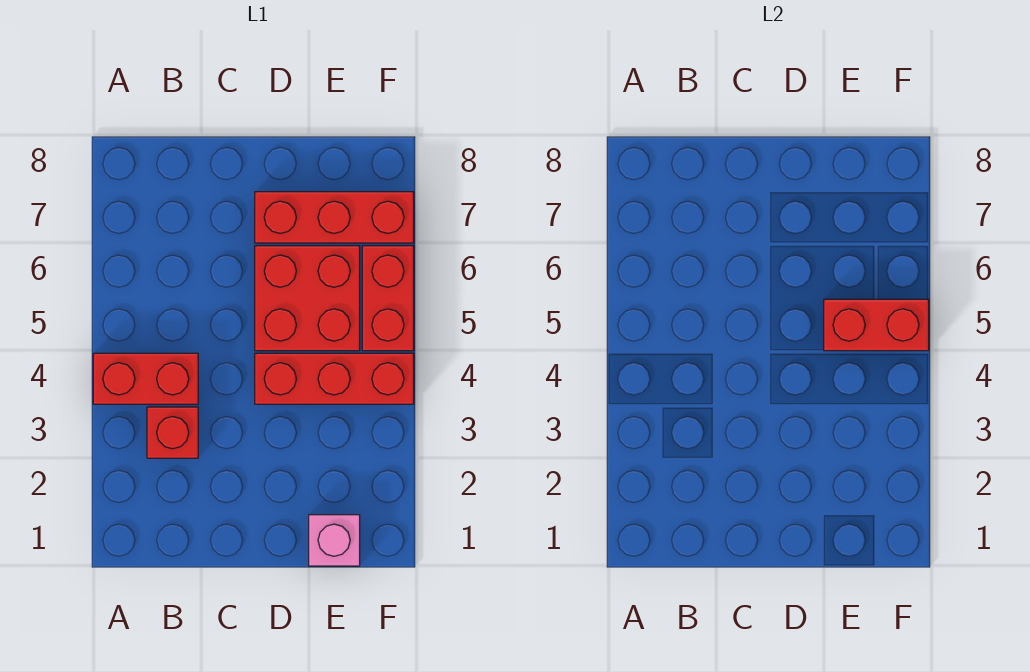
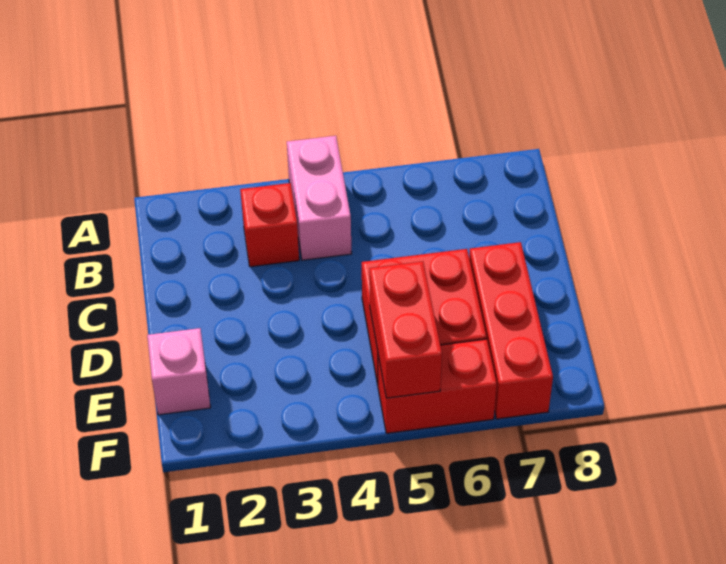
red brick A4:B4 level 1 -> pink brick A4:B4 level 1
red brick D4:F4 level 1 -> none

